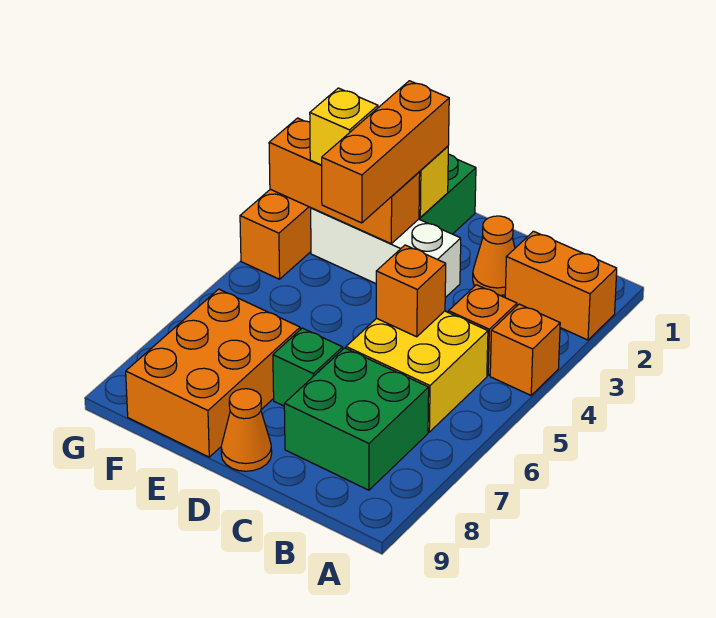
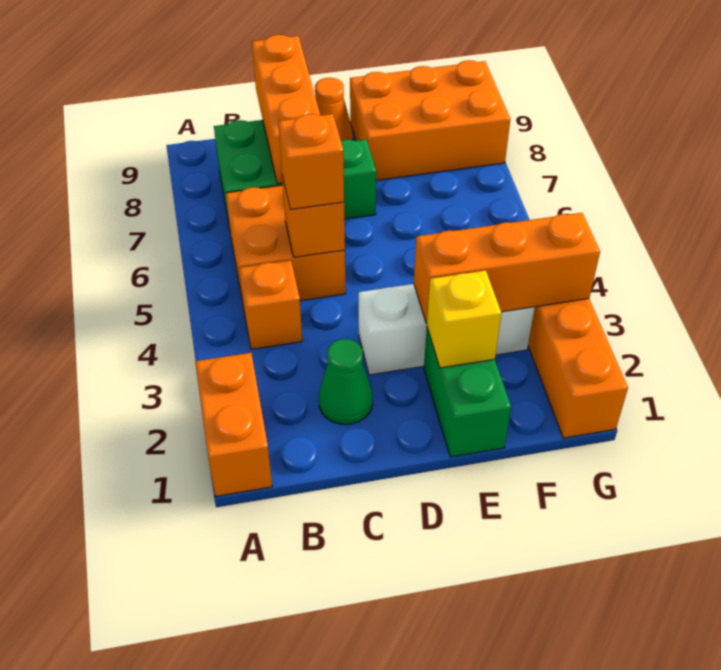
orange brick A2:B2 level 1 -> orange brick A1:A2 level 1
orange brick A4 level 1 -> orange brick C5 level 3
yellow brick B5:C6 level 1 -> orange brick B5:C6 level 1
orange cone C2 level 1 -> green cone C2 level 1
orange brick E2:E4 level 3 -> orange brick C7:C9 level 2
orange brick E7:F9 level 1 -> orange brick E8:G9 level 1
yellow brick F3 level 3 -> none

